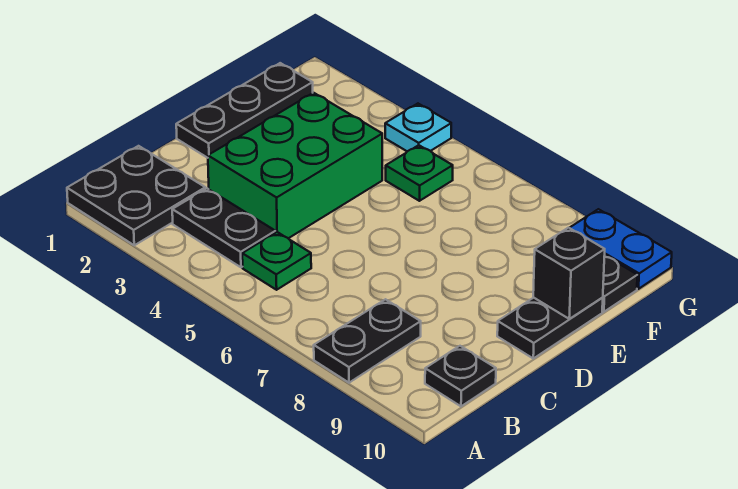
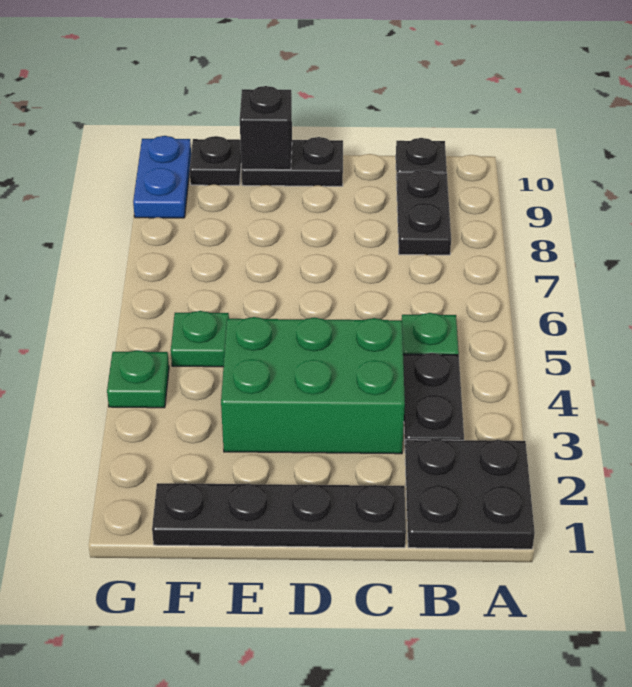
black plate A8:B8 level 1 -> black plate B8:B9 level 1
black plate D1:F1 level 1 -> black plate C1:F1 level 1
cyan plate G4 level 1 -> green plate G4 level 1

